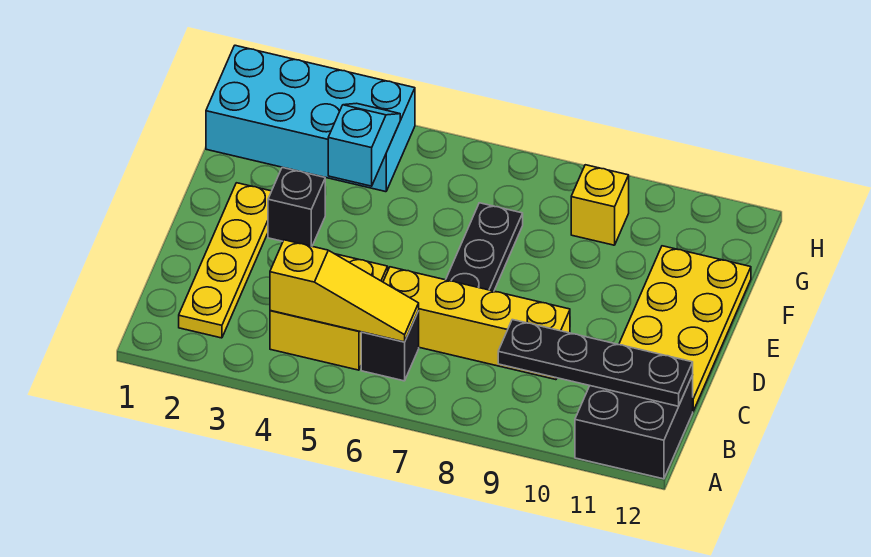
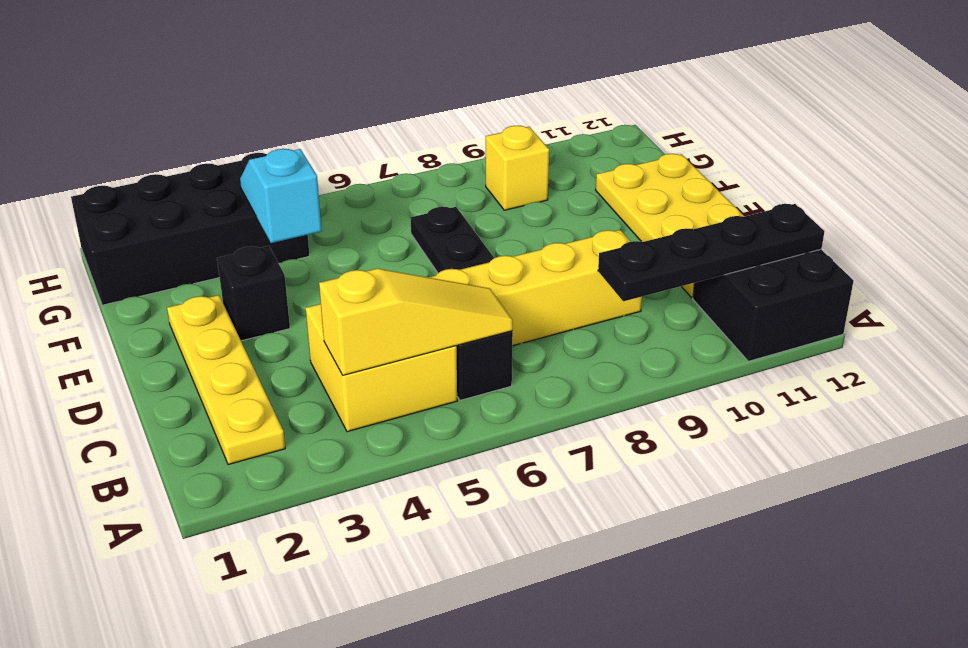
cyan brick G1:H4 level 1 -> black brick G1:H4 level 1

